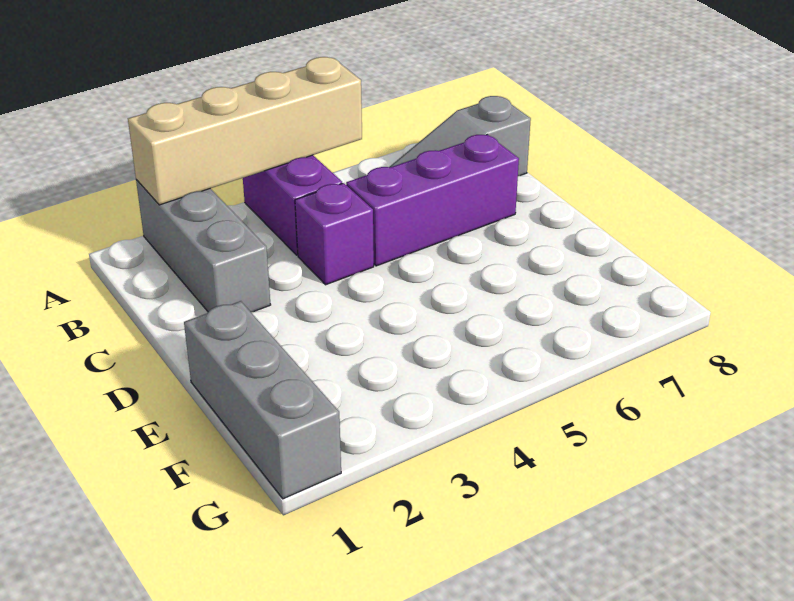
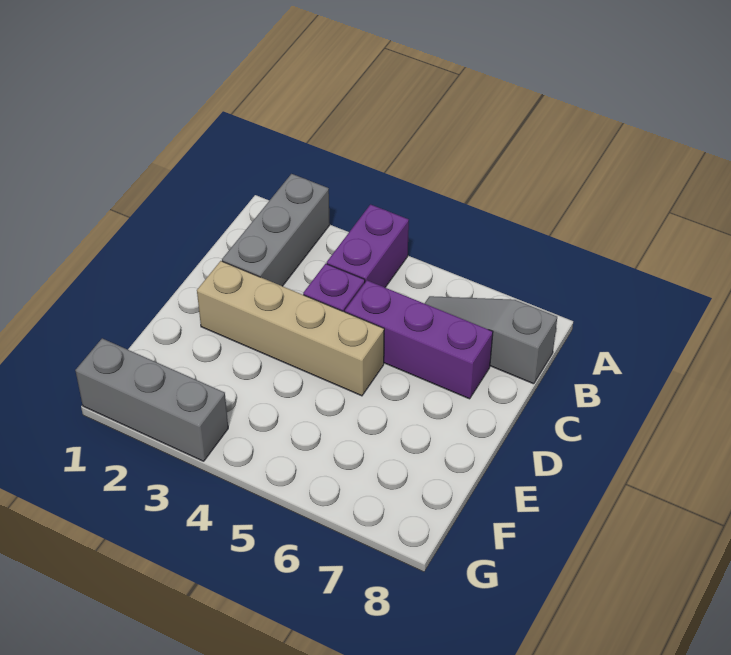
tan brick A2:A5 level 2 -> tan brick D2:D5 level 1
grey brick E1:G1 level 1 -> grey brick G1:G3 level 1

